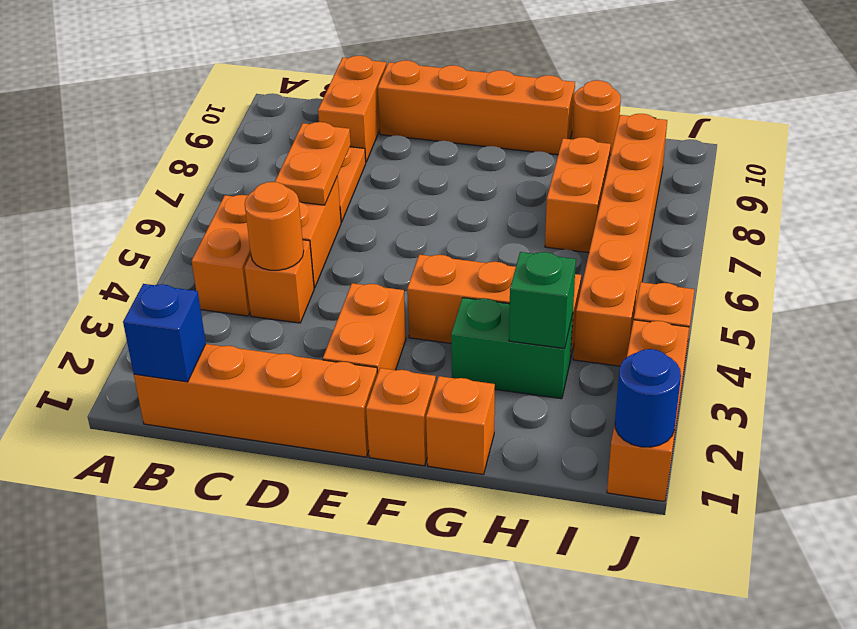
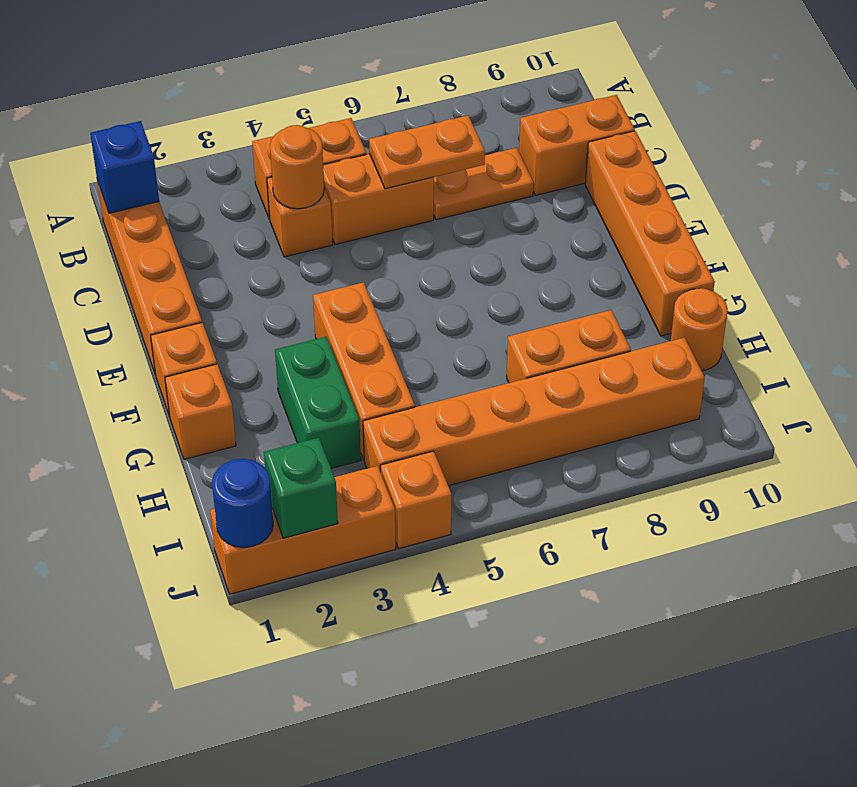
orange brick E2:E3 level 1 -> none
green brick H3 level 2 -> green brick J2 level 2

